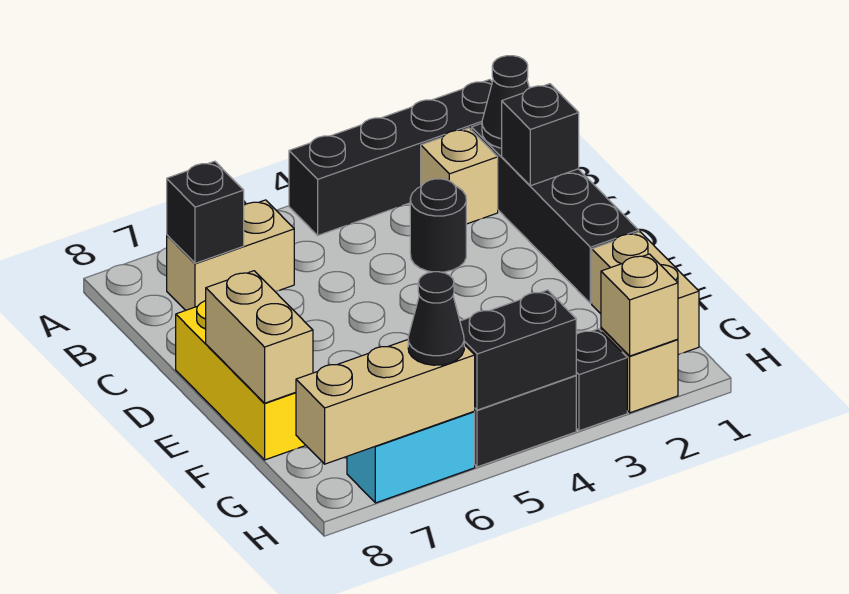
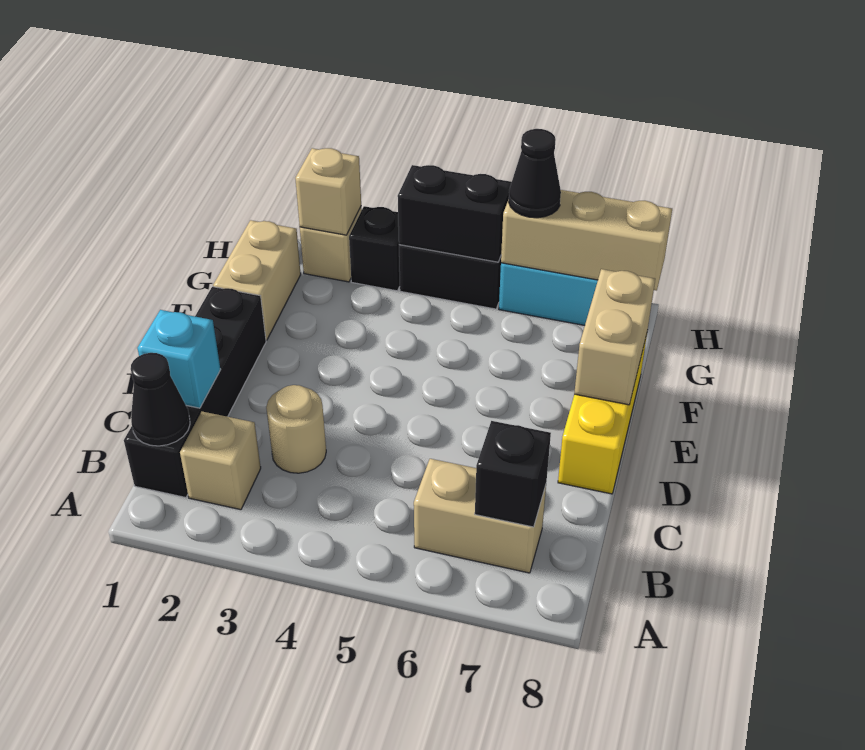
black brick A1:A4 level 1 -> none
black brick C1 level 2 -> cyan brick C1 level 2
black round brick C3 level 1 -> tan round brick C3 level 1

